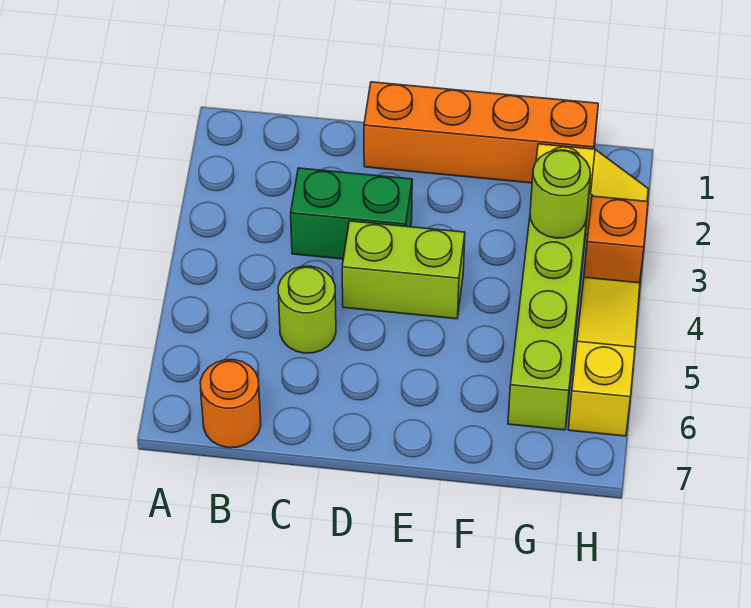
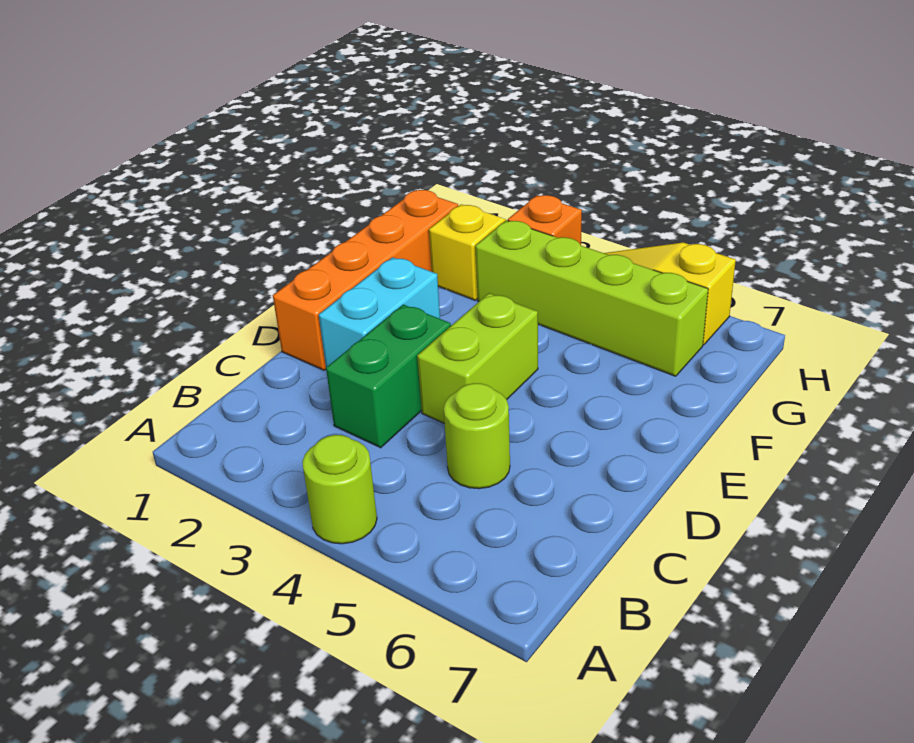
orange round brick B7 level 1 -> none
none -> cyan brick D2:E2 level 1
lime round brick G3 level 2 -> lime round brick A4 level 1

